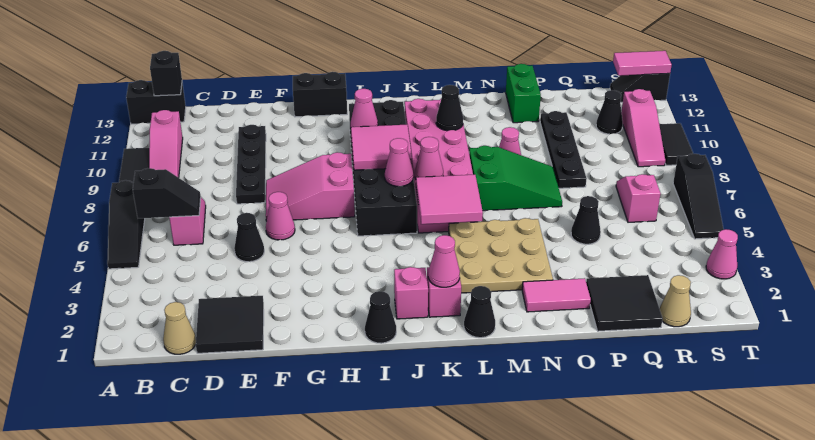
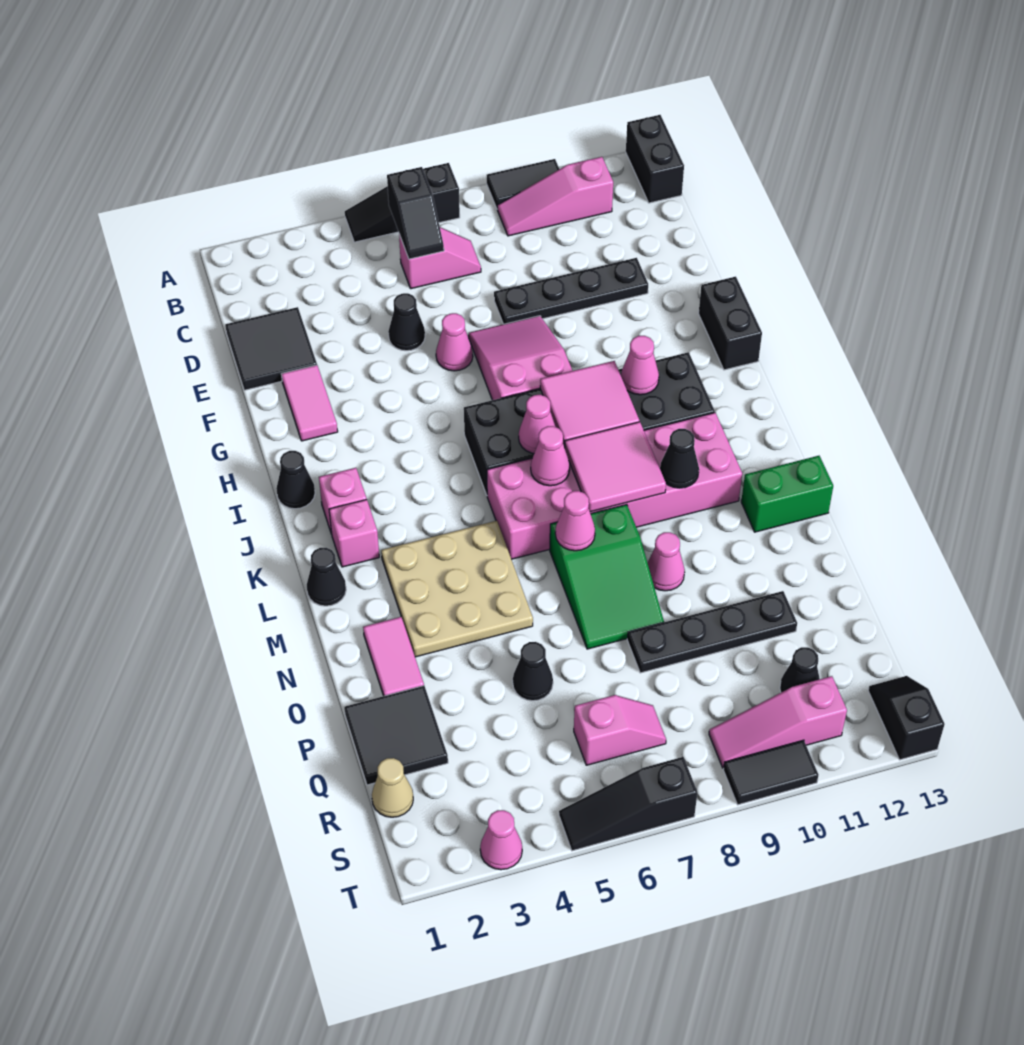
black brick B13 level 2 -> none
tan cone C1 level 1 -> none
pink cone K2 level 2 -> pink cone M7 level 2
pink tile K5:L6 level 2 -> pink tile K8:L9 level 2
green brick O12:O13 level 1 -> green brick M12:M13 level 1
pink tile S13:T13 level 2 -> pink tile F2:G2 level 1

